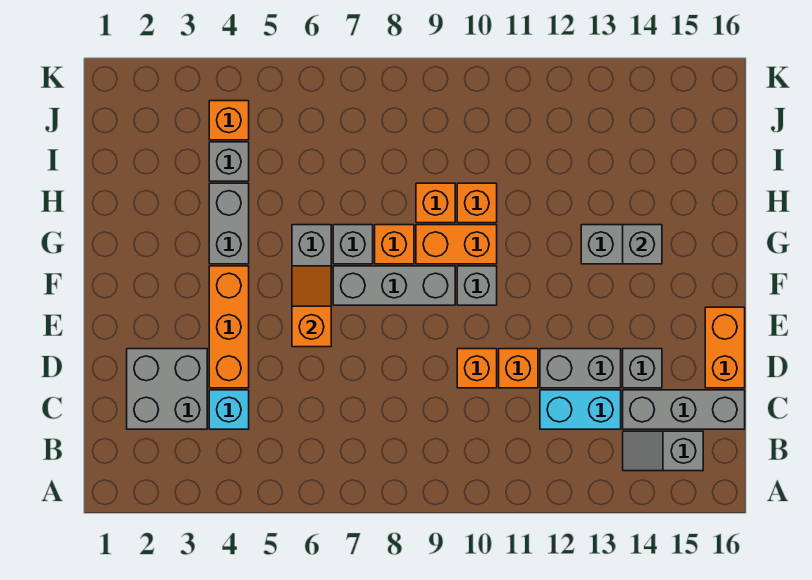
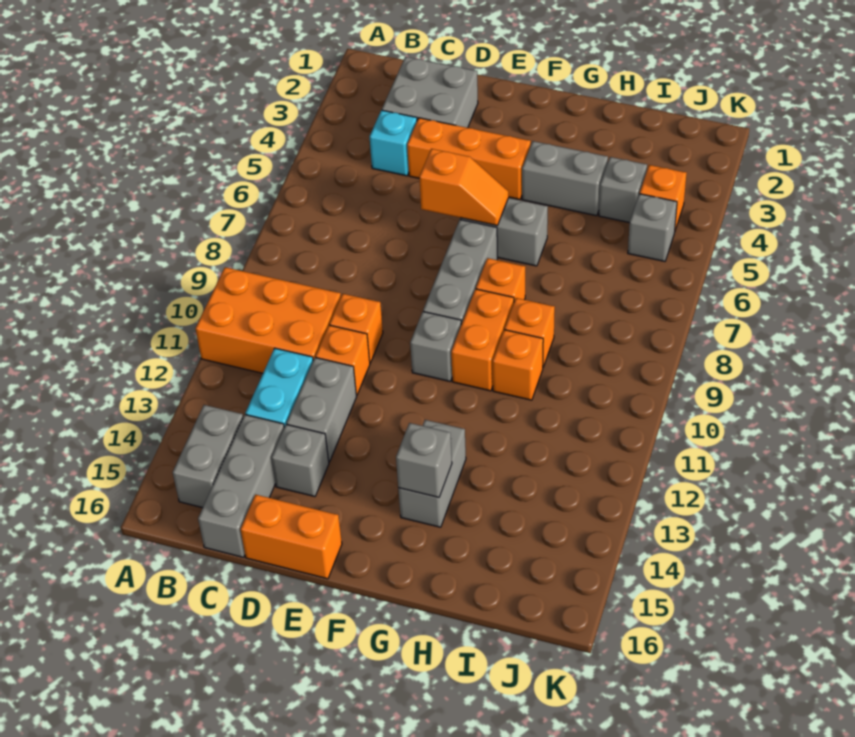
none -> orange brick A10:C11 level 1
grey slope B14:B15 level 1 top 15 -> grey brick B14:B15 level 1
grey brick G7 level 1 -> grey brick J5 level 1

